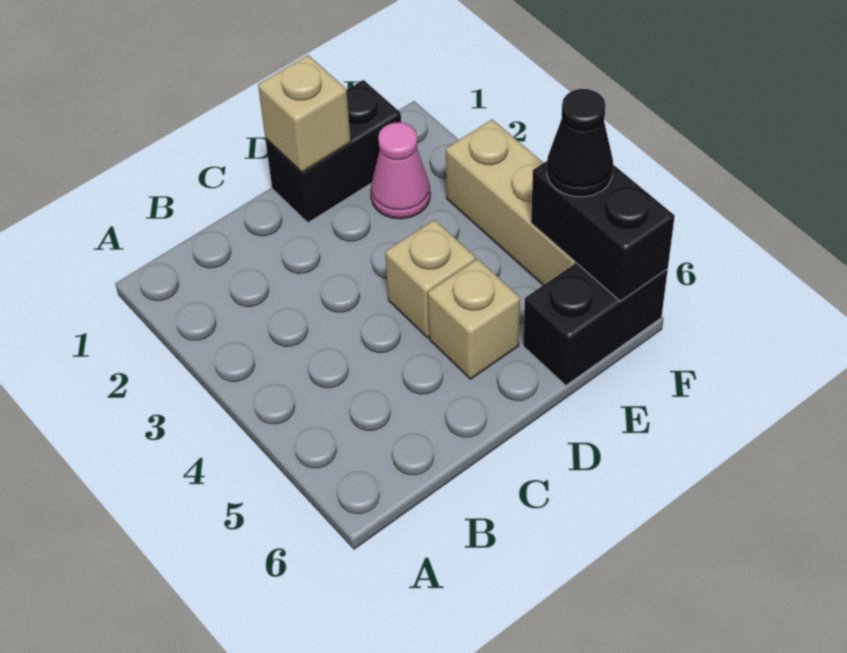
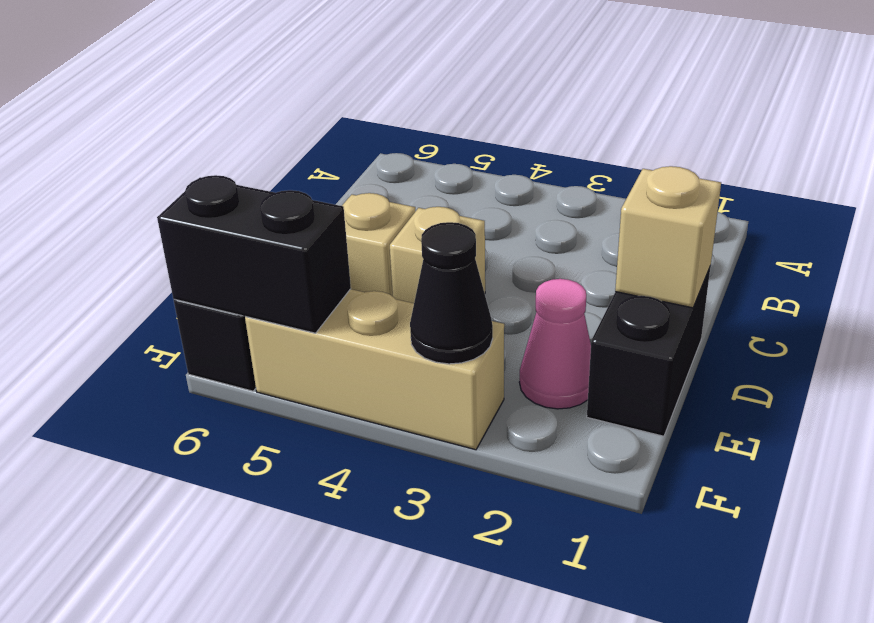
black cone F5 level 3 -> black cone F3 level 2

